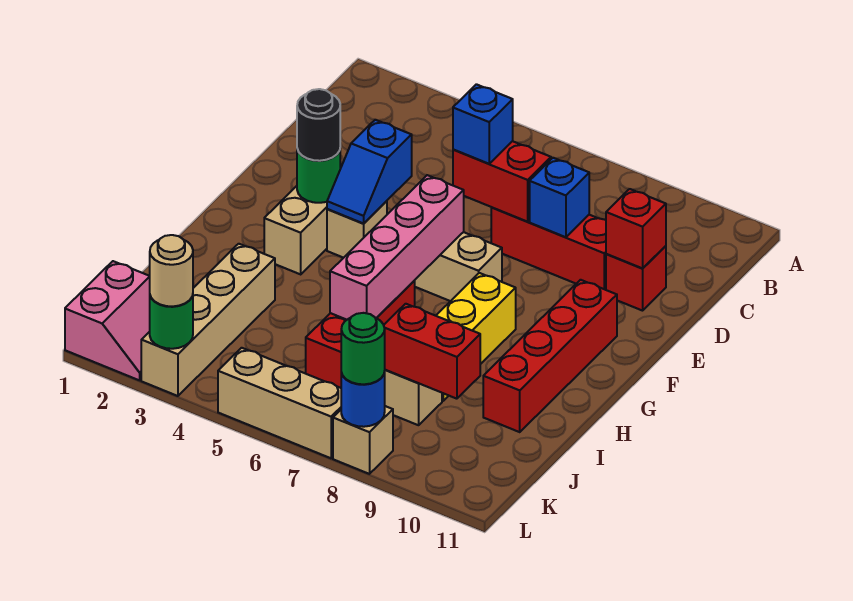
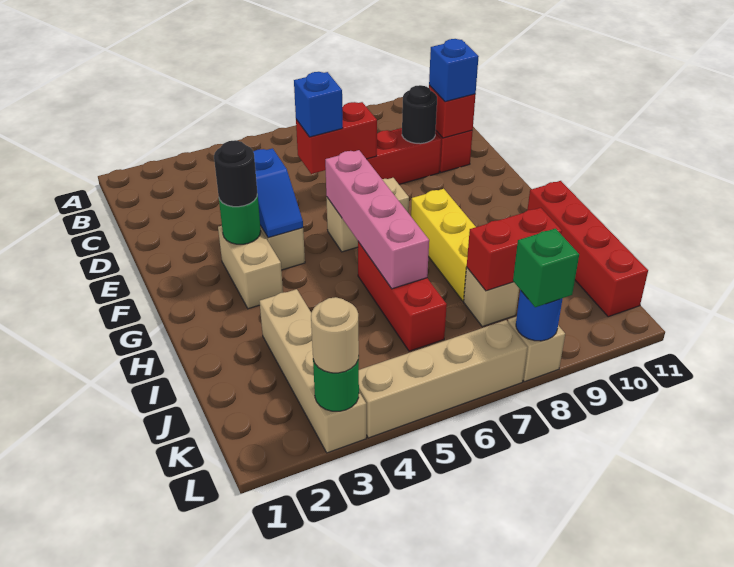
blue brick D8 level 2 -> blue brick D10 level 3
none -> black round brick D9 level 2
red brick F10:I10 level 1 -> red brick H11:K11 level 1
pink slope K1:L2 level 1 top 1 -> none
tan brick L5:L7 level 1 -> tan brick L4:L7 level 1
green round brick L8 level 3 -> green brick L8 level 3

